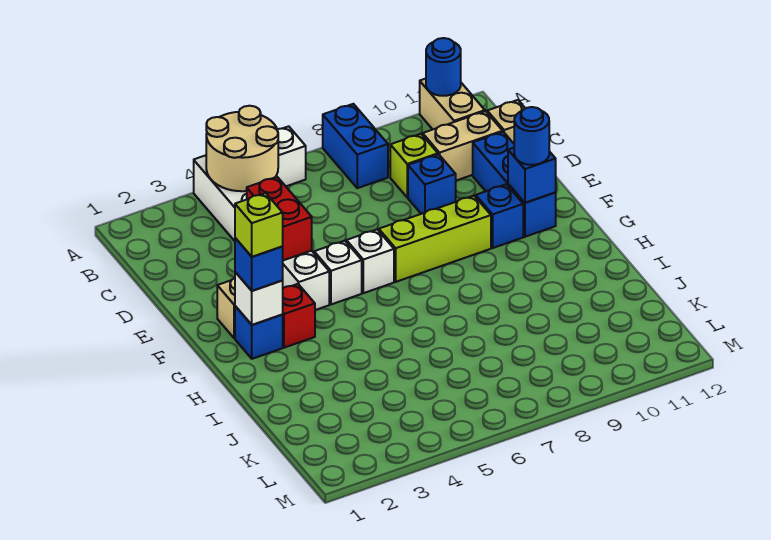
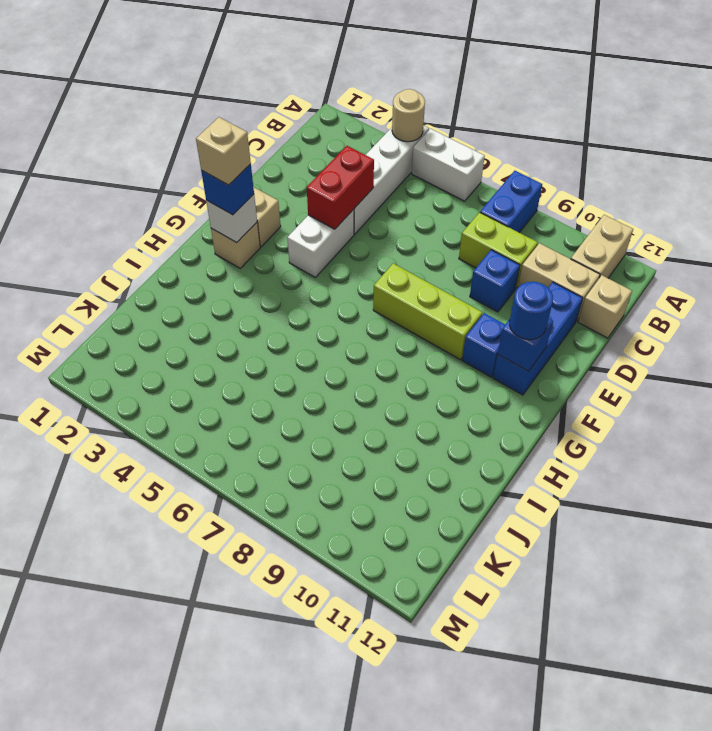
tan round brick A4:B5 level 2 -> tan round brick A4 level 2
blue round brick A11 level 2 -> none
lime brick C9 level 1 -> lime brick C8:C9 level 1
white brick F5 level 1 -> none
white brick F6 level 1 -> none
blue brick G2 level 1 -> tan brick G2 level 1
lime brick G2 level 4 -> tan brick G2 level 4
red brick G3 level 1 -> none

